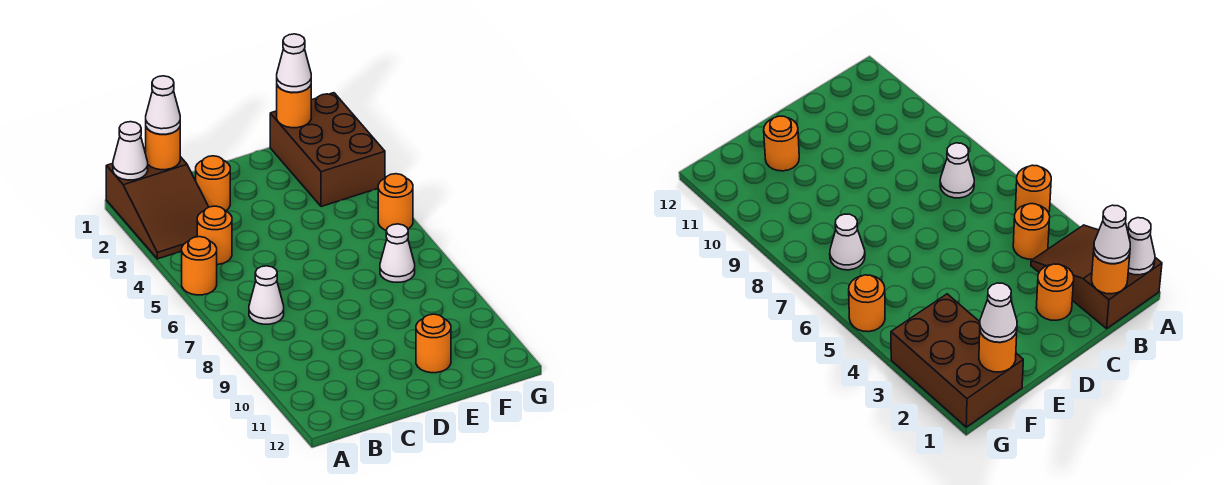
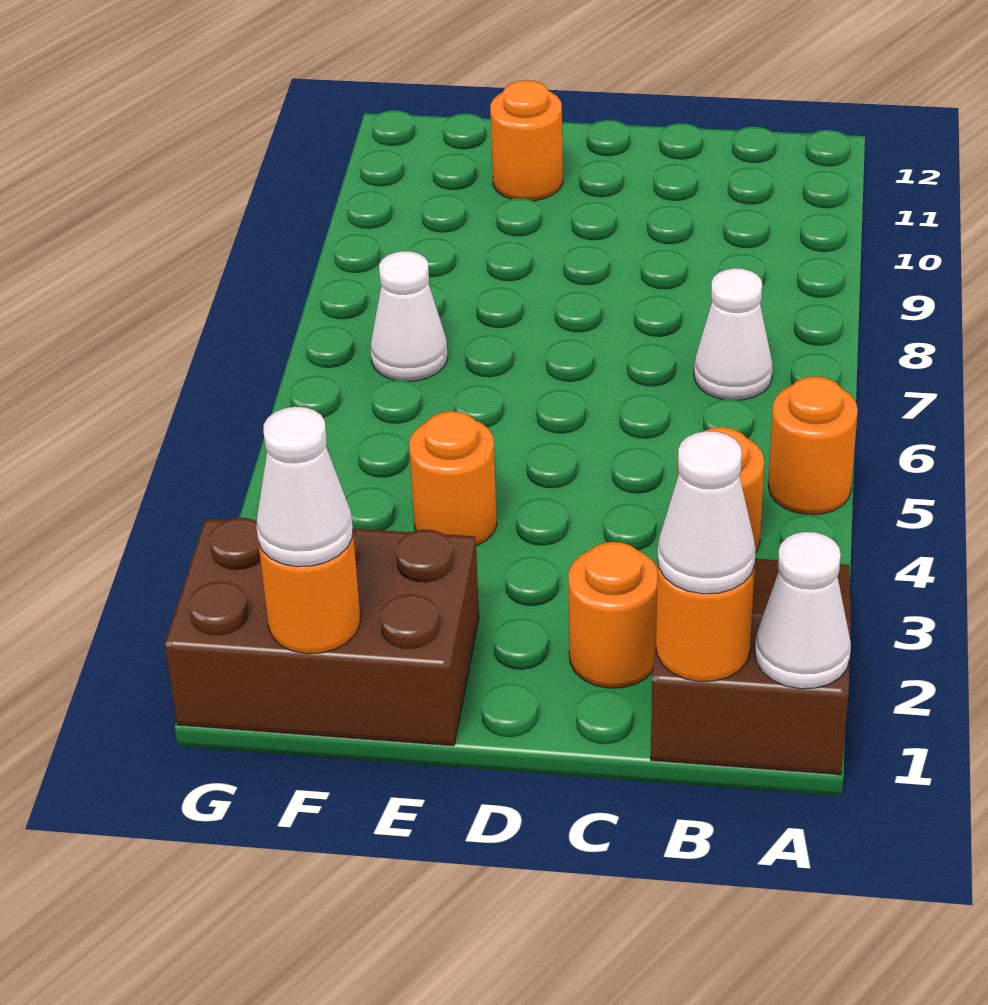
brown brick F1:G3 level 1 -> brown brick E1:G2 level 1
orange round brick G5 level 1 -> orange round brick E4 level 1

